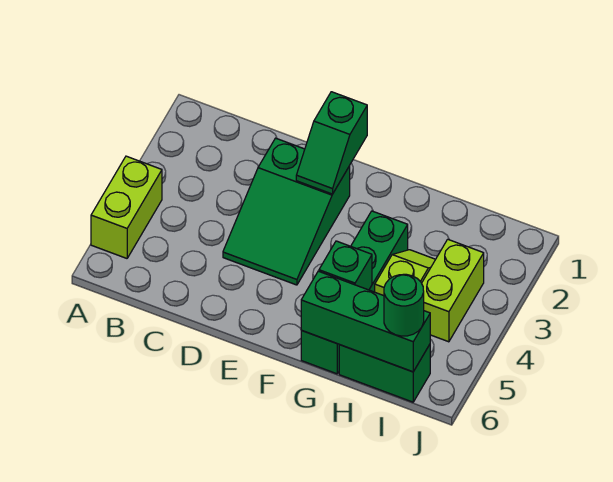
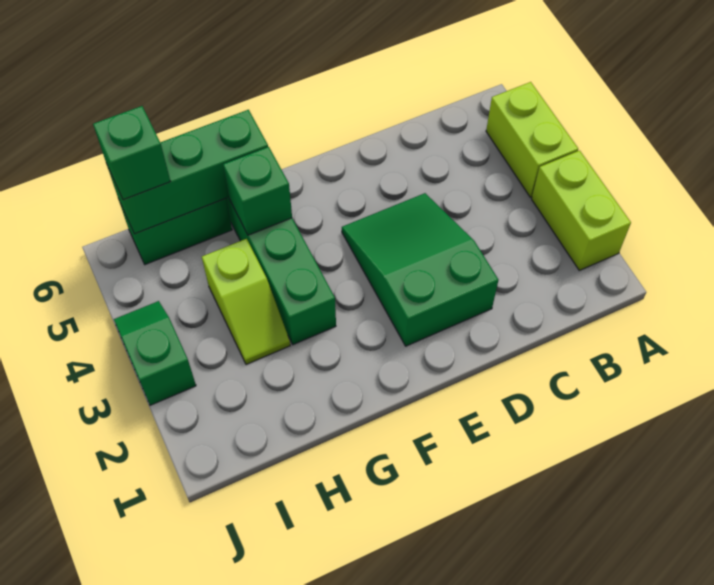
green slope E1:E2 level 2 top 1 -> green slope J3:J4 level 1 top 3
lime brick I3:I4 level 1 -> lime brick A2:A3 level 1
green round brick I6 level 3 -> green brick I6 level 3

